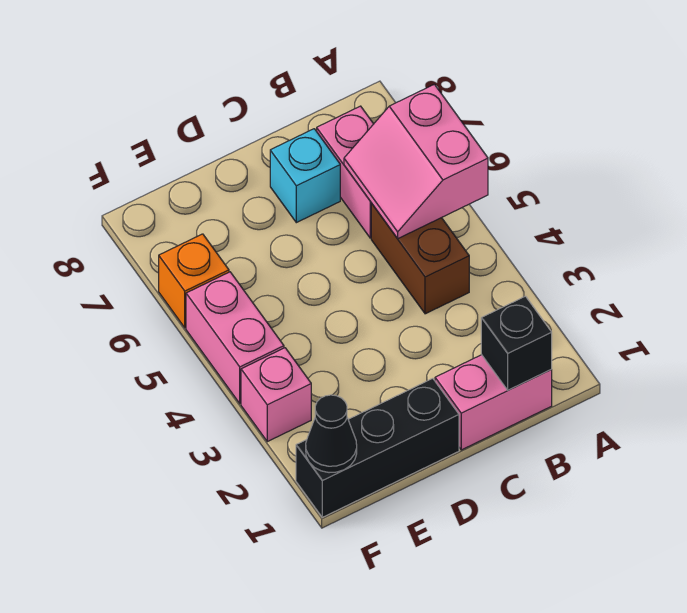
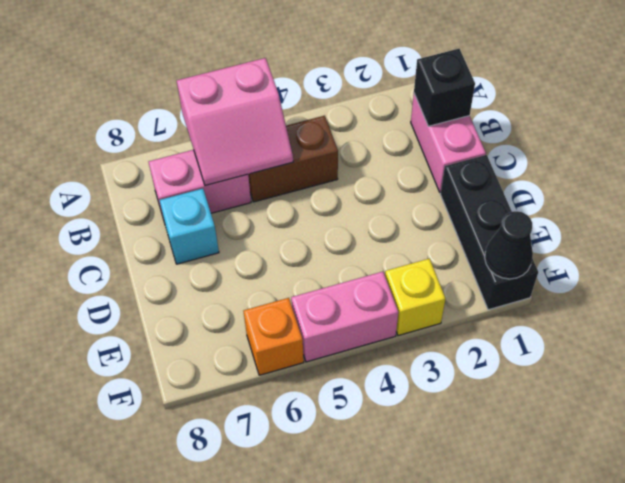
pink brick F3 level 1 -> yellow brick F3 level 1

